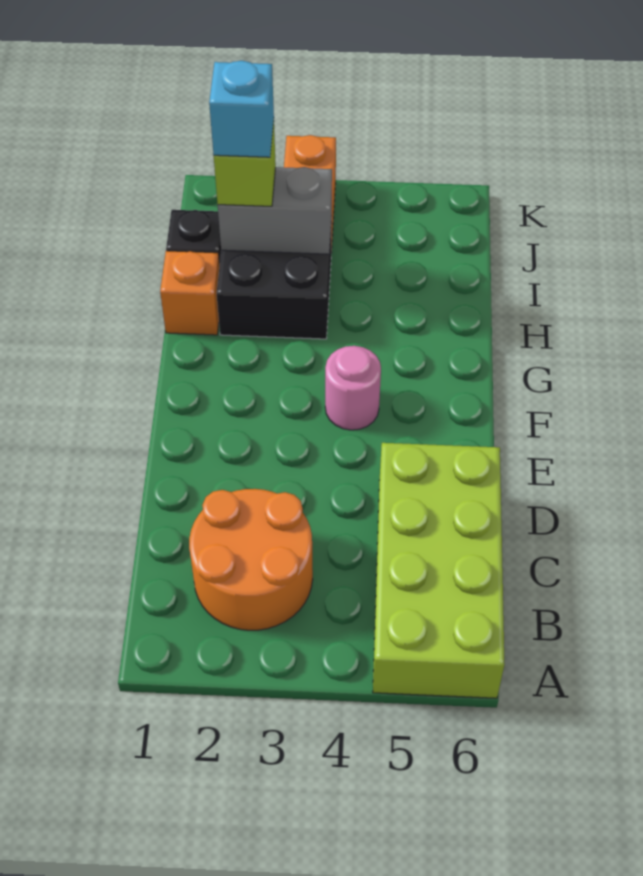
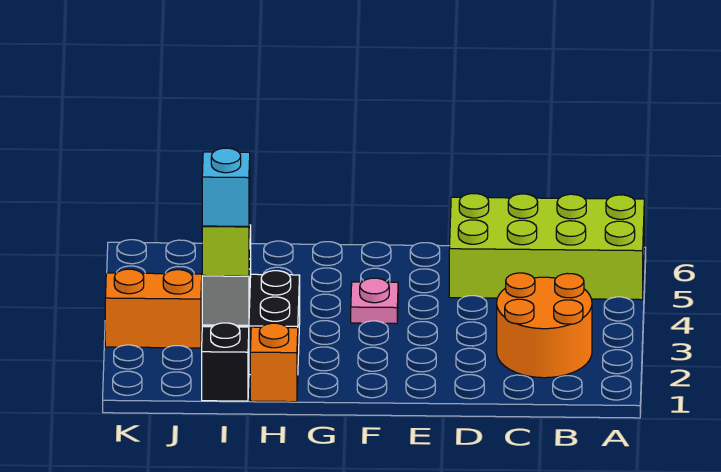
pink round brick F4 level 1 -> pink plate F4 level 1

